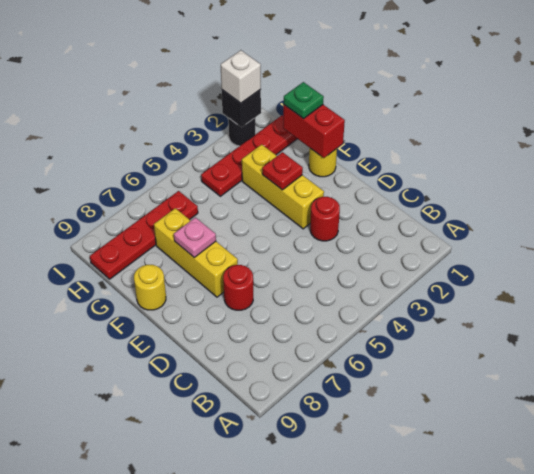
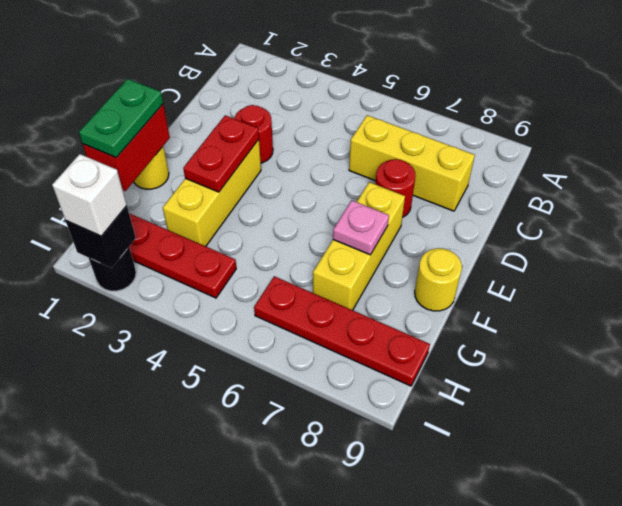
none -> yellow brick C6:C8 level 1
red plate F3 level 2 -> red plate E3:F3 level 2
green plate G1 level 3 -> green plate F1:G1 level 3

